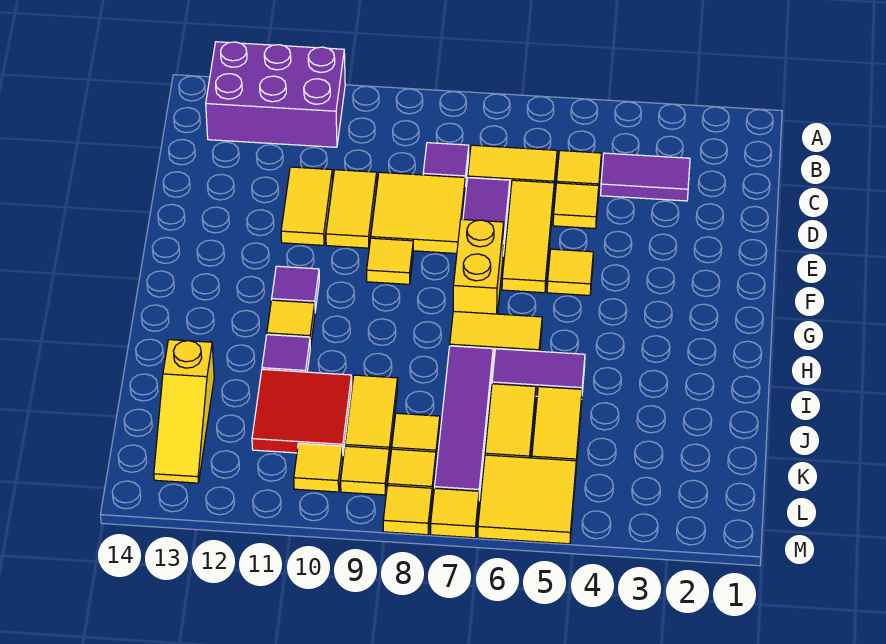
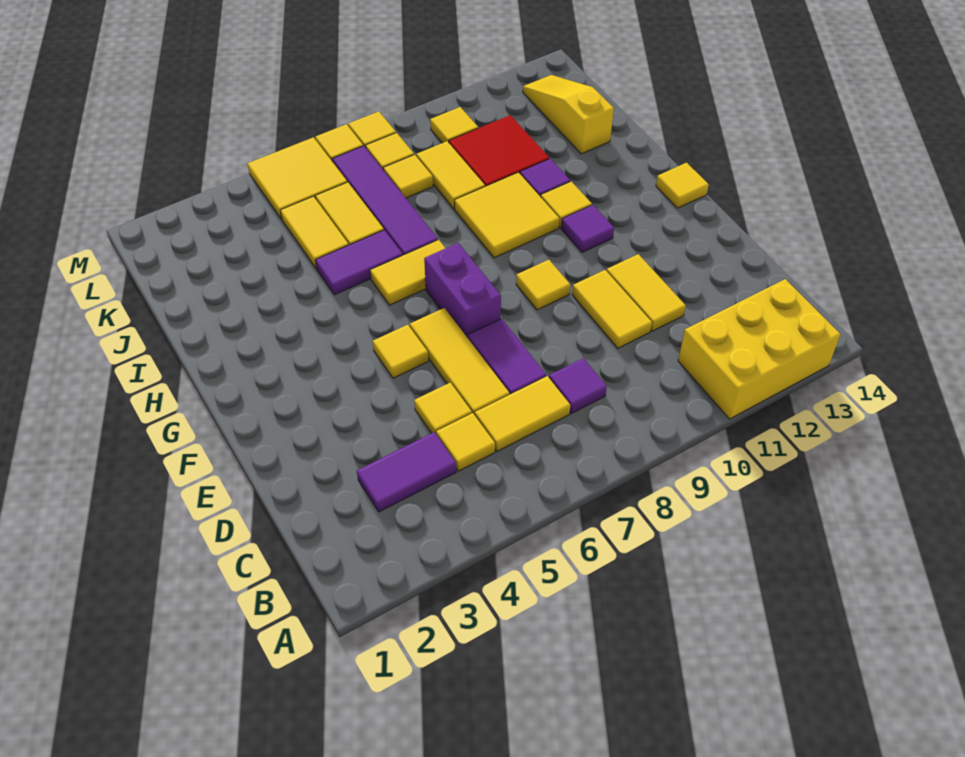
purple brick A11:B13 level 1 -> yellow brick A11:B13 level 1
yellow tile D8:E9 level 1 -> yellow tile H9:I10 level 1
yellow brick F7:G7 level 1 -> purple brick F7:G7 level 1
yellow tile L9 level 1 -> yellow tile G14 level 1

